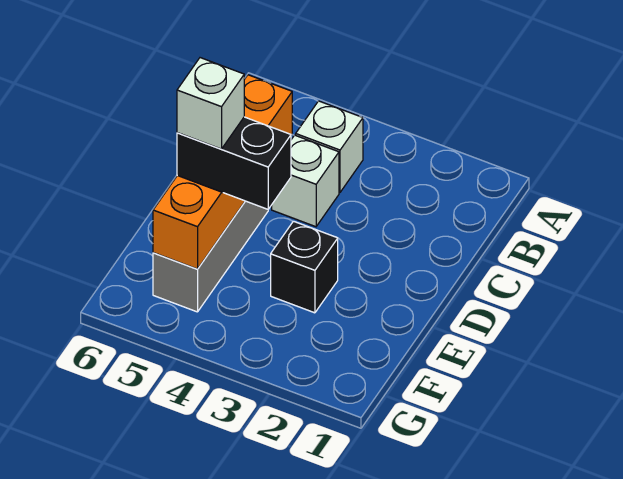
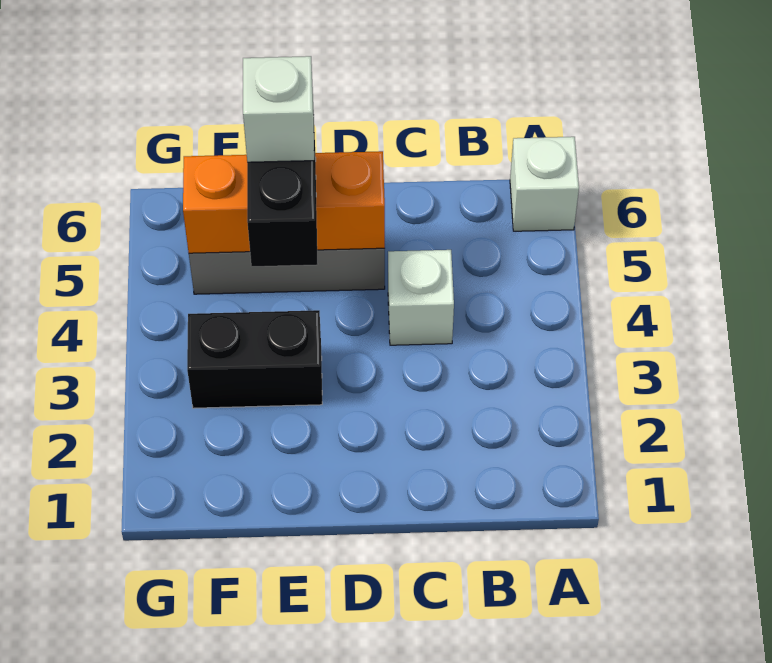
white brick B4 level 1 -> white brick A6 level 1
orange brick C5:F5 level 2 -> orange brick D5:F5 level 2
black brick E3 level 1 -> black brick E3:F3 level 1

